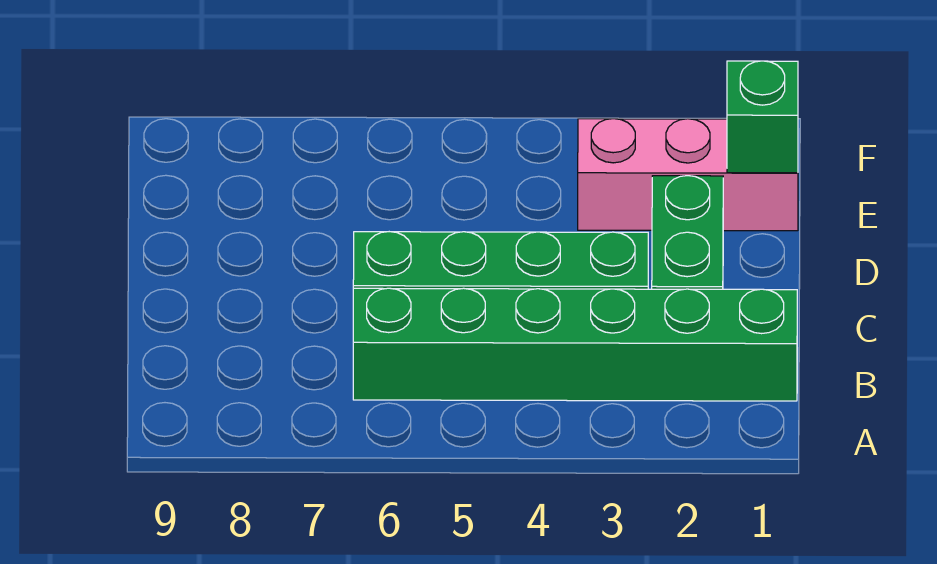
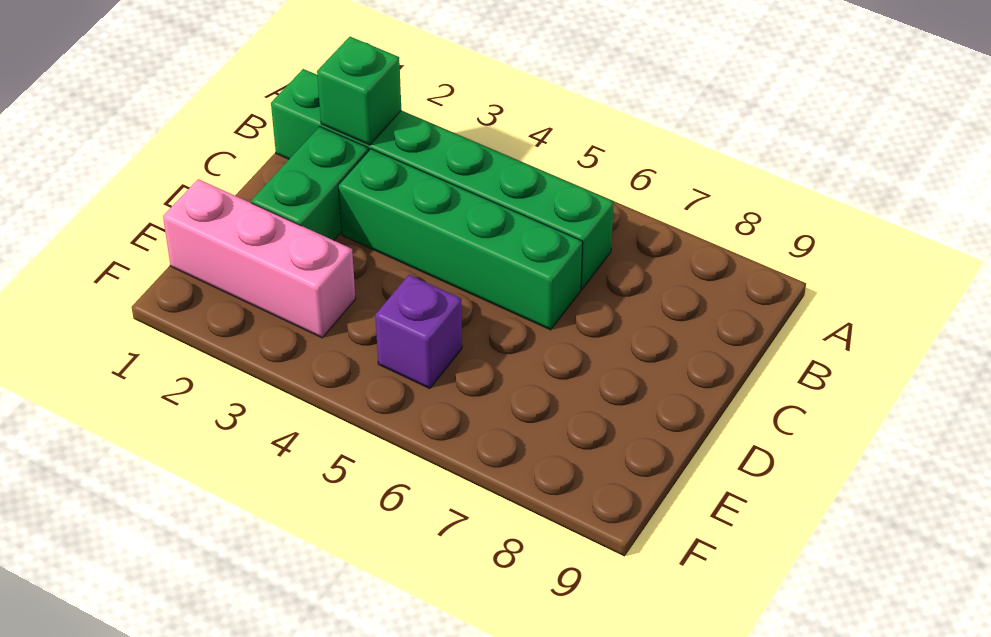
green brick E1 level 2 -> green brick B2 level 2
none -> purple brick E5 level 1

